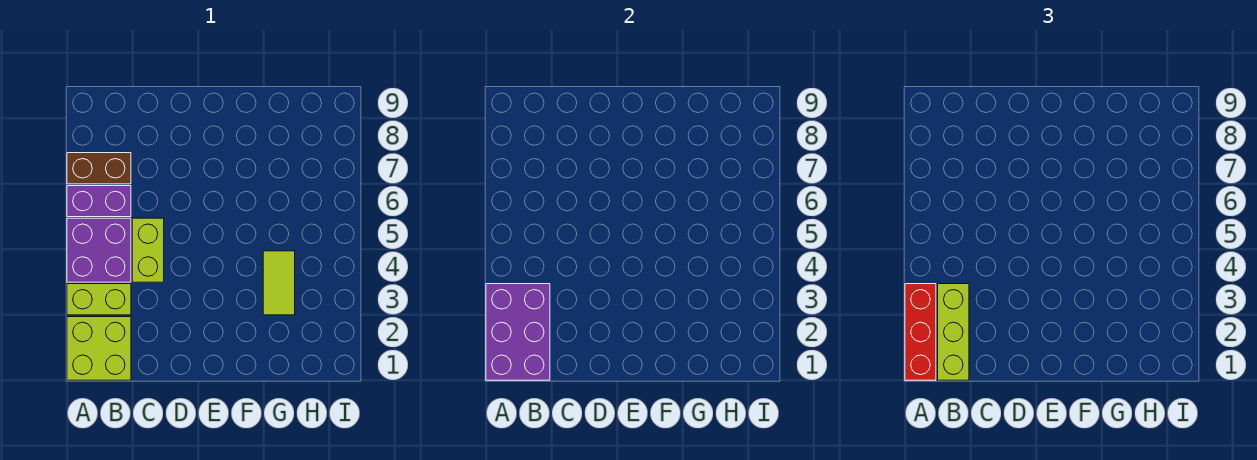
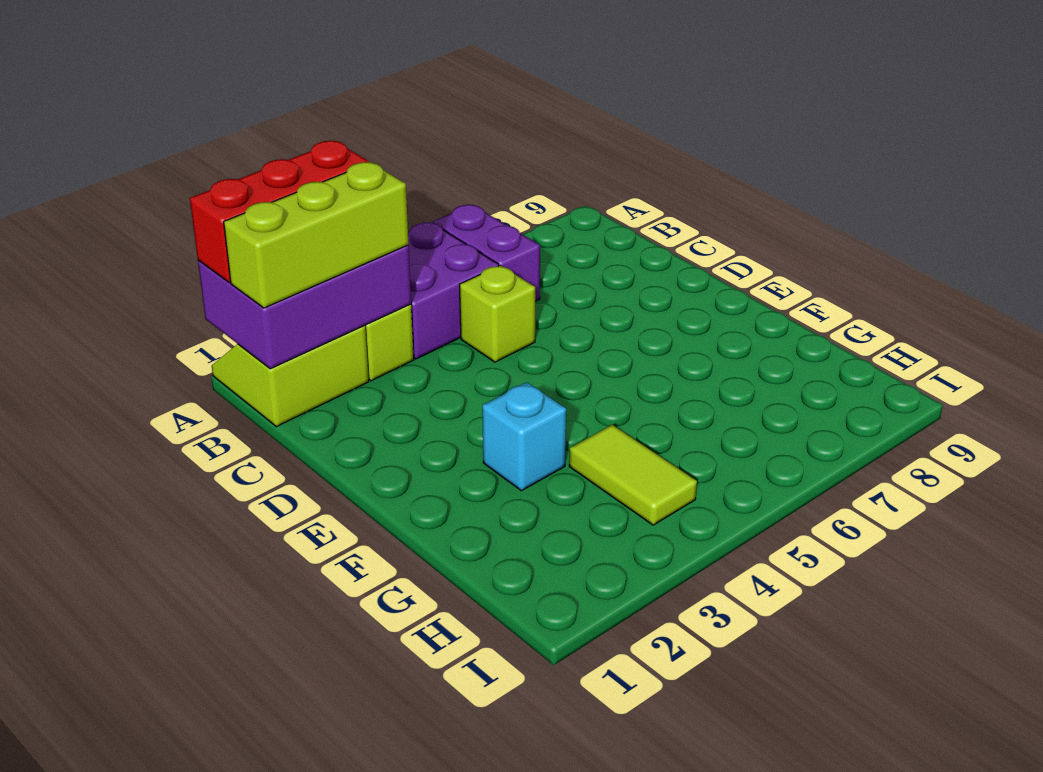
lime brick A1:B2 level 1 -> lime slope A1:B2 level 1 top B
brown brick A7:B7 level 1 -> none
lime brick C4:C5 level 1 -> lime brick C5 level 1
none -> cyan brick F3 level 1
lime tile G3:G4 level 1 -> lime tile G4:H4 level 1

